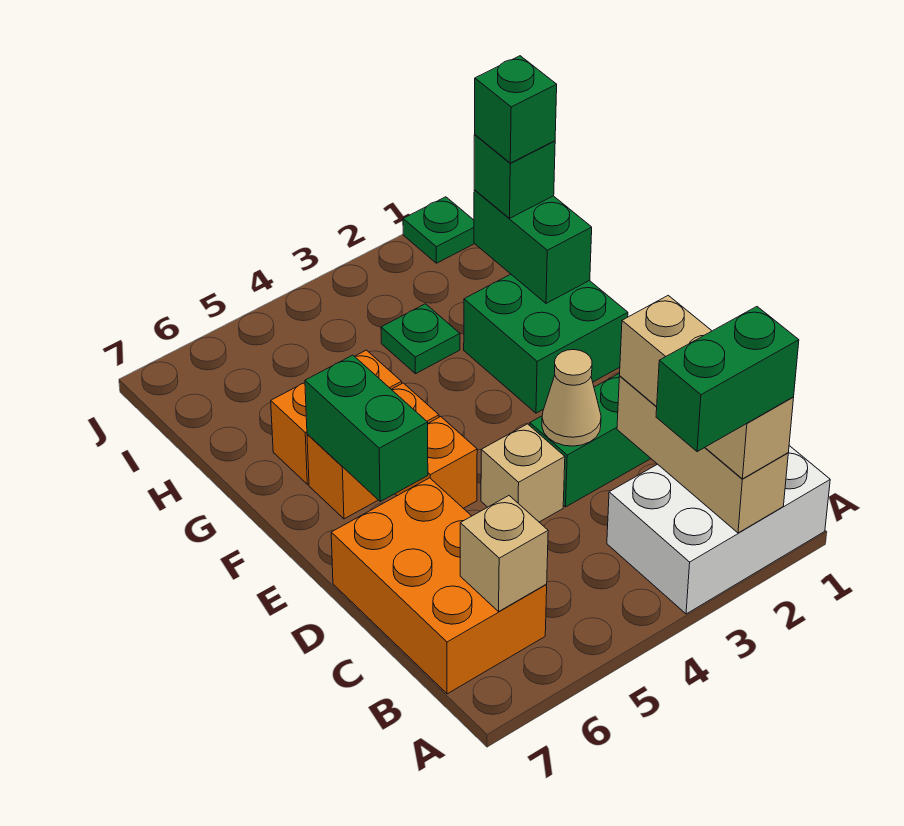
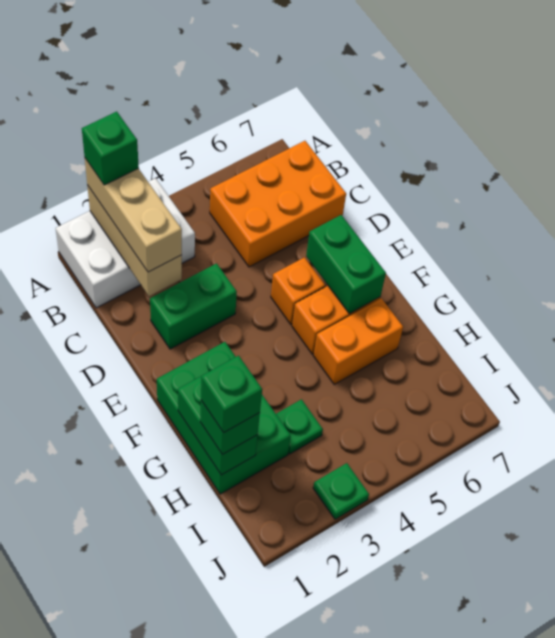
green brick A2:A3 level 4 -> green brick A2 level 4
orange brick B6:D7 level 1 -> orange brick B5:C7 level 1
tan brick B6 level 2 -> none
tan cone D3 level 2 -> none
tan brick D4 level 1 -> none
green brick F1:G2 level 1 -> green brick F1:H2 level 1
green plate J1 level 1 -> green plate J3 level 1

